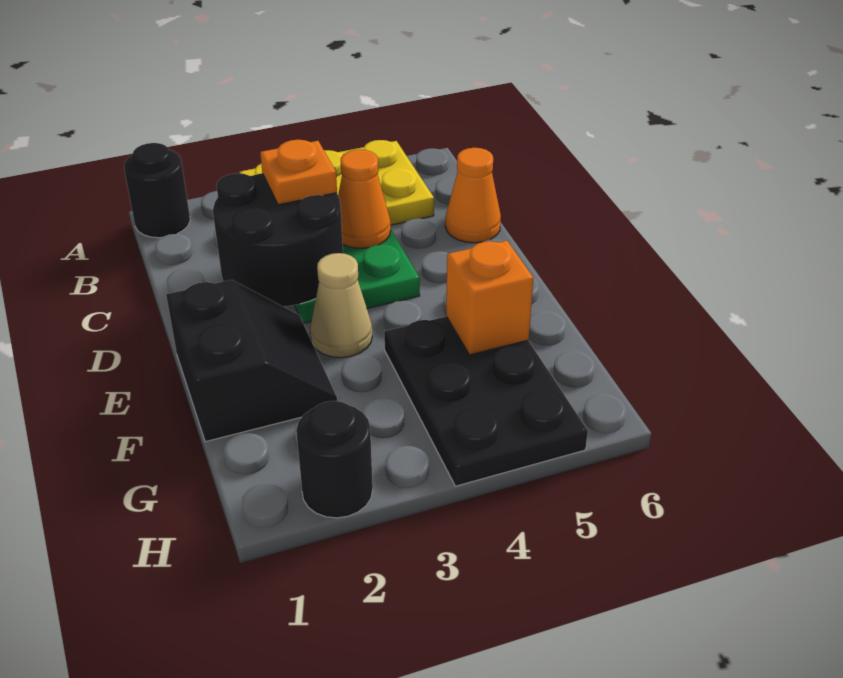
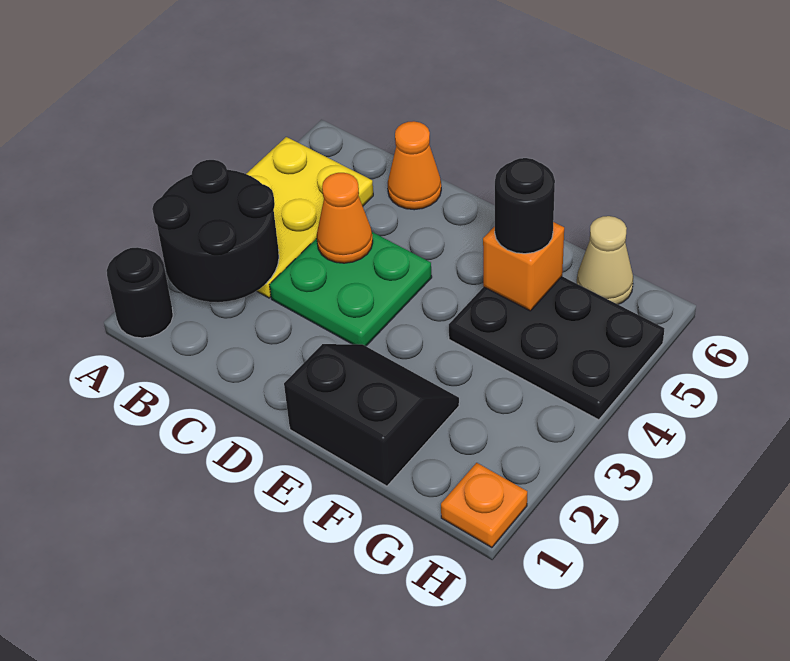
black round brick C2:D3 level 2 -> black round brick A2:B3 level 2
orange plate C3 level 3 -> orange plate H1 level 1
tan cone E3 level 1 -> tan cone G6 level 1
black round brick H2 level 1 -> black round brick F5 level 3

